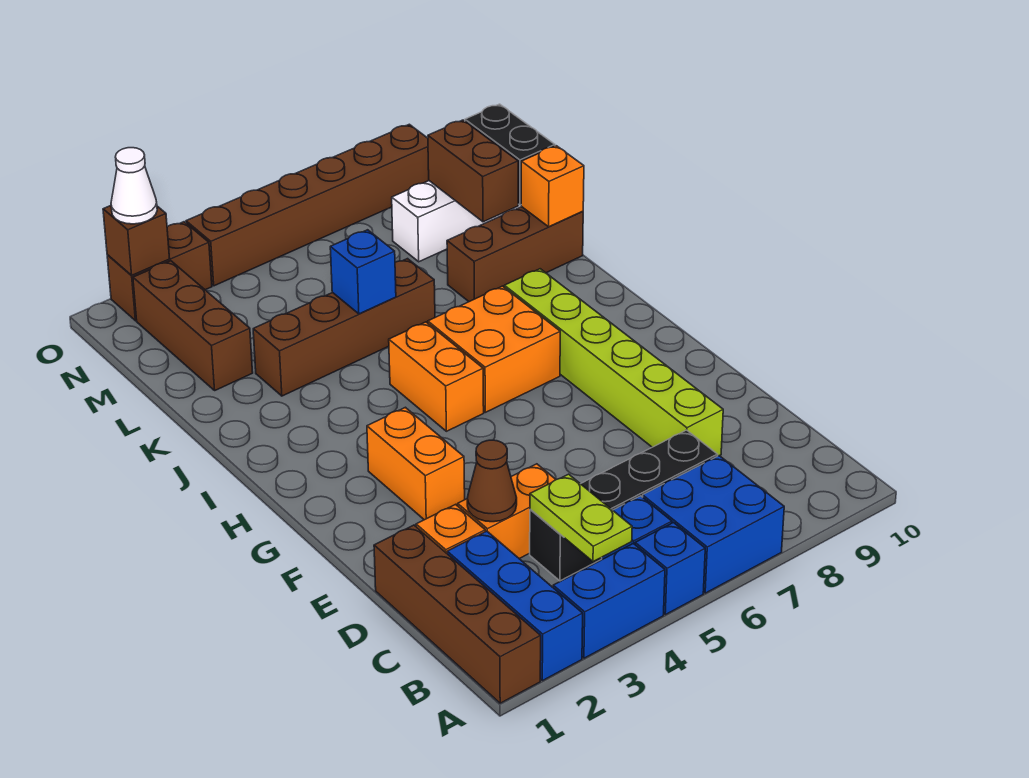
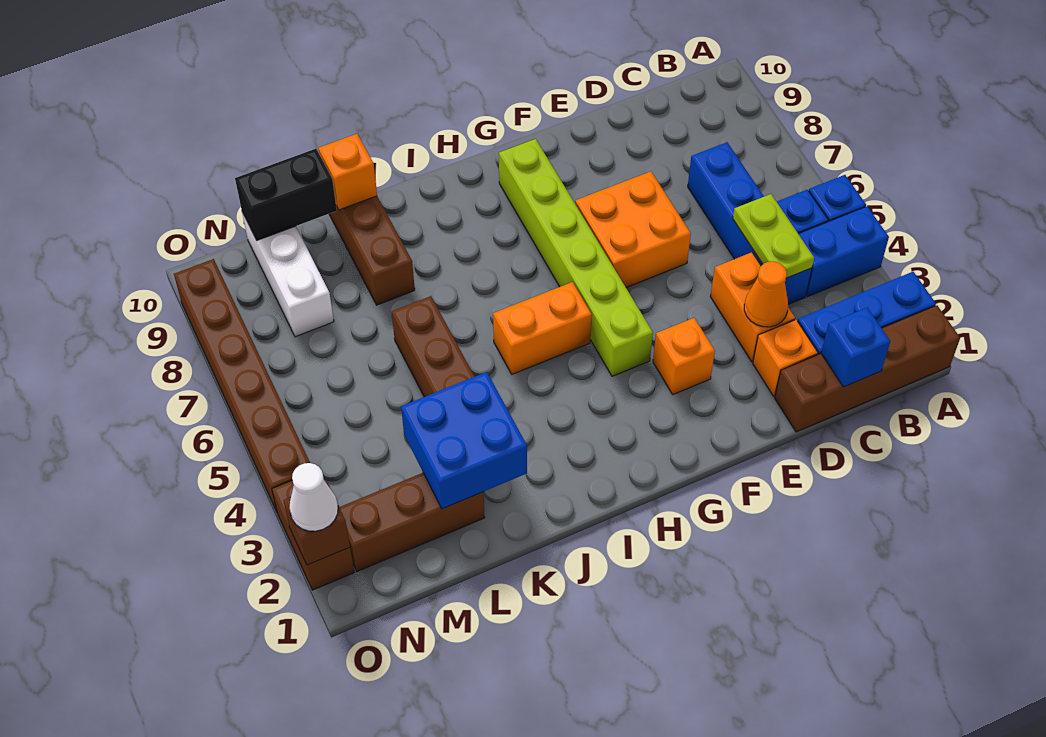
blue brick A3:A4 level 1 -> blue brick A4:B4 level 1
blue brick A6:B7 level 1 -> blue brick K2:L3 level 2
lime plate B4:C4 level 2 -> lime plate C4:C5 level 2
black brick C4:C7 level 1 -> blue brick C4:C7 level 1
brown cone D3 level 2 -> orange cone D3 level 2
lime brick D8:I8 level 1 -> lime brick G4:G9 level 1
orange brick F3:G3 level 1 -> orange brick F3 level 1
orange brick H6:I7 level 1 -> orange brick E6:F7 level 1
blue brick K5 level 2 -> blue brick C1 level 2
brown brick L9:M9 level 2 -> none

